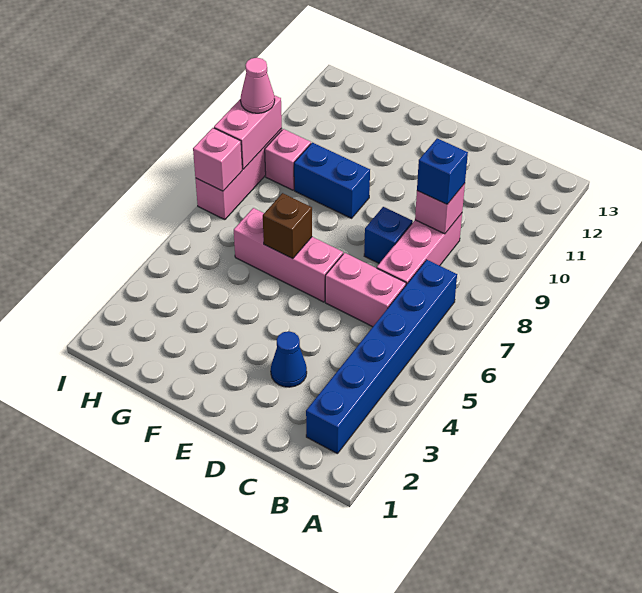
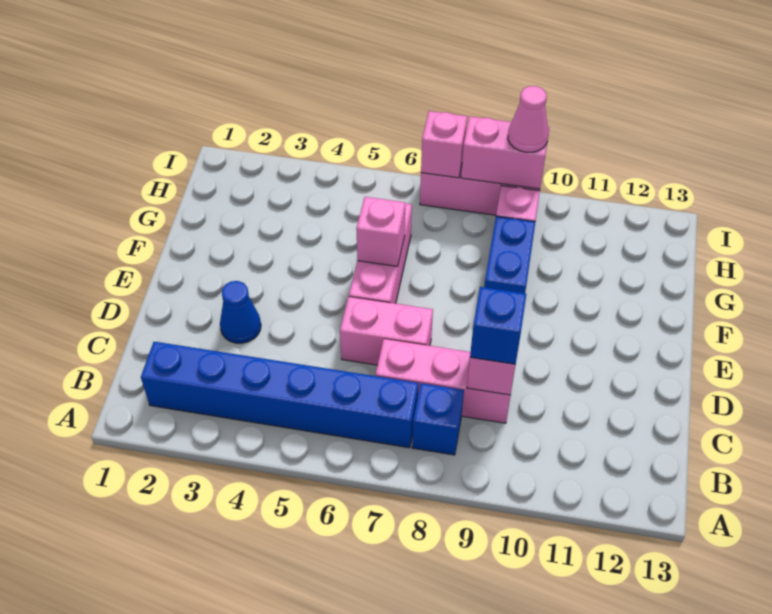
pink brick C6:D6 level 1 -> pink brick D6:D7 level 1
blue brick D8 level 1 -> blue brick B8 level 1
brown brick F6 level 2 -> pink brick F6 level 2

